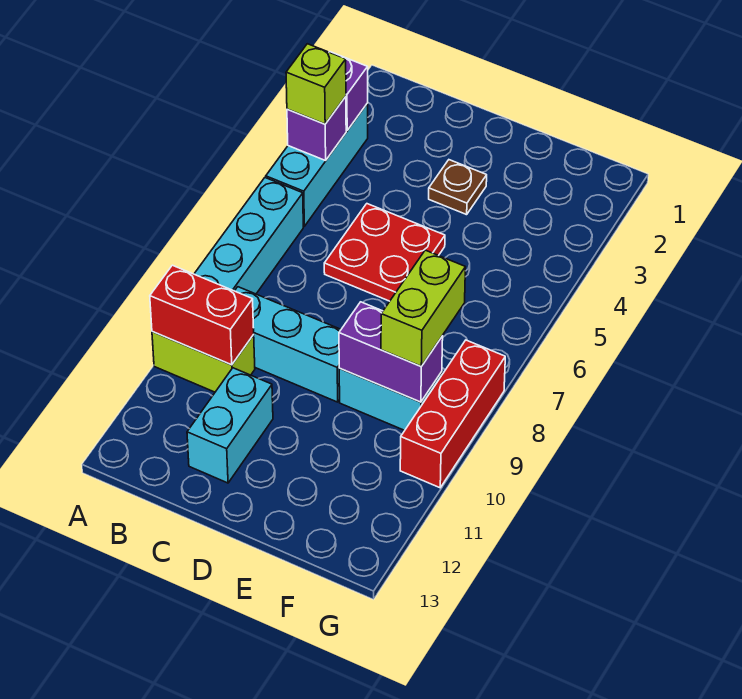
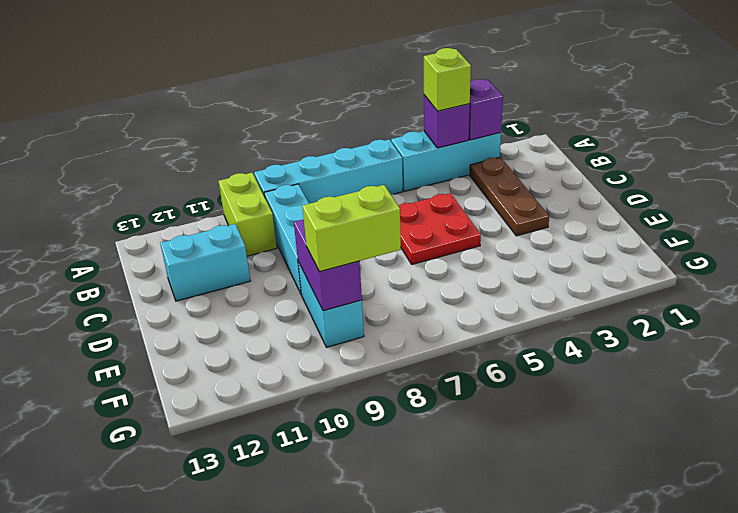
red brick A10:B10 level 2 -> none
brown plate D3 level 1 -> brown plate B3:D3 level 1
red brick G8:G10 level 1 -> none

